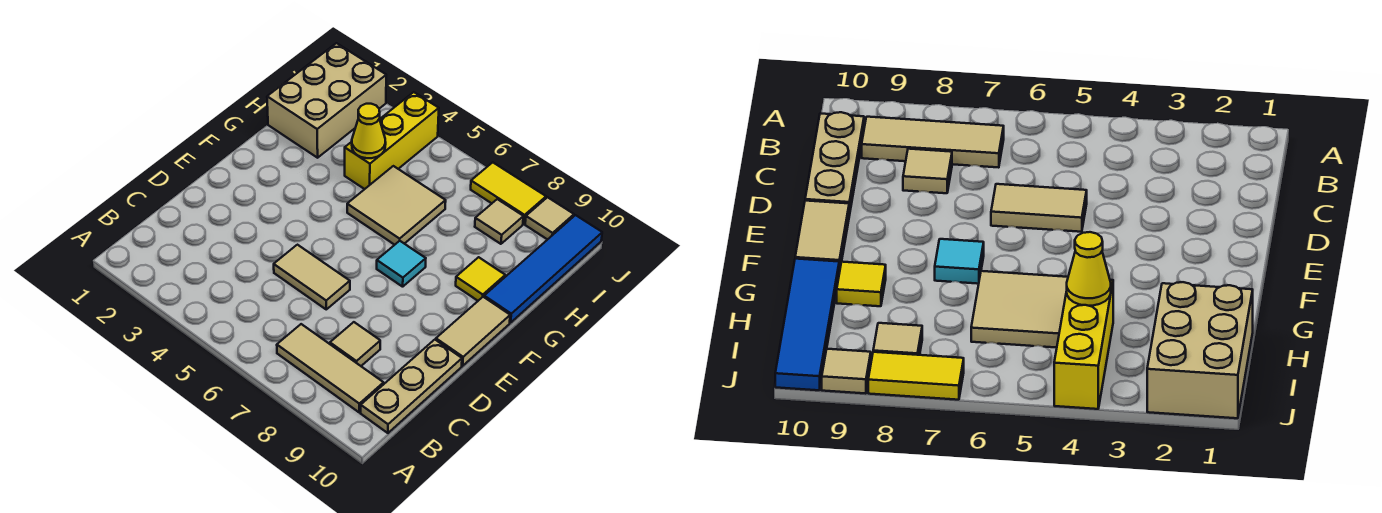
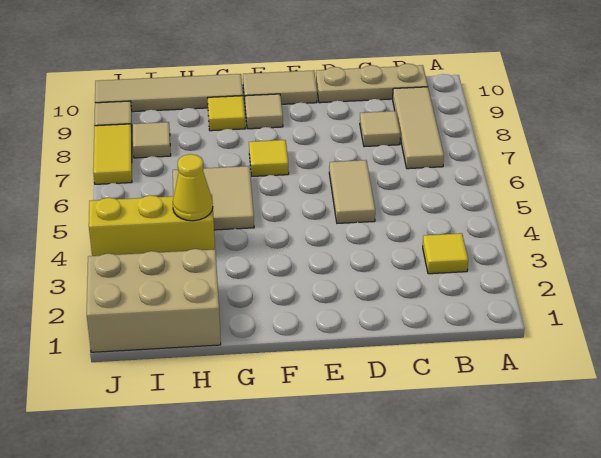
none -> yellow tile B3 level 1
cyan tile F7 level 1 -> yellow tile F7 level 1
none -> tan tile F9 level 1
blue tile G10:J10 level 1 -> tan tile G10:J10 level 1

